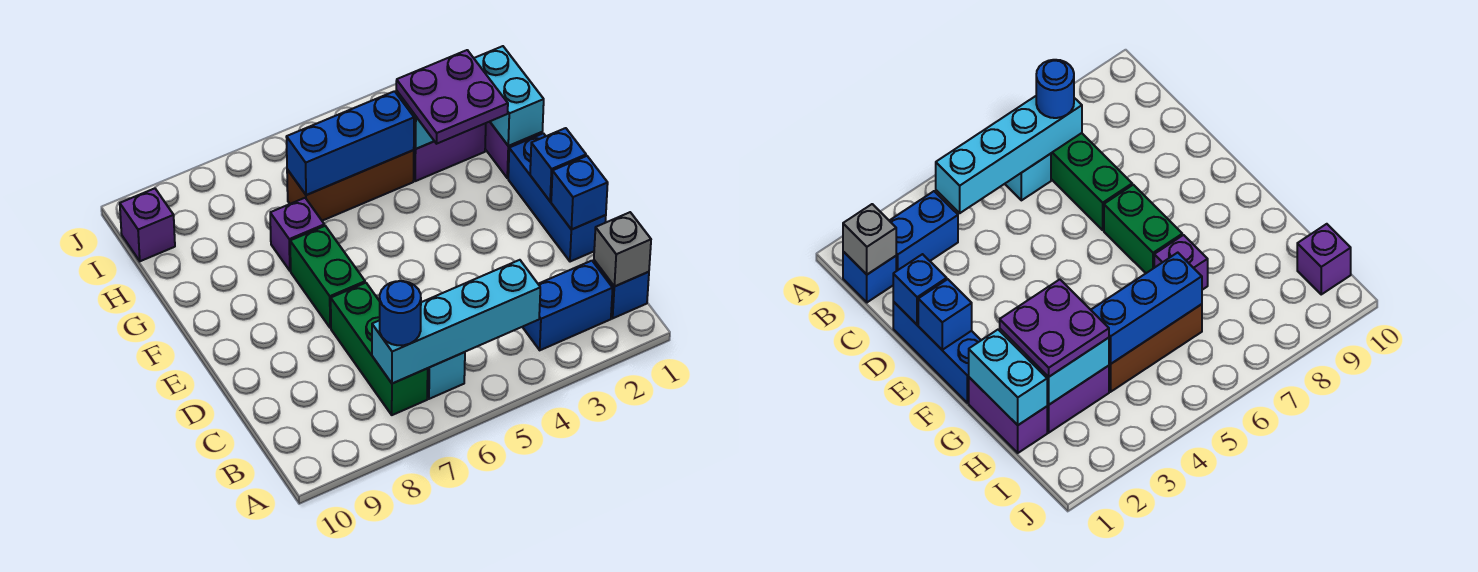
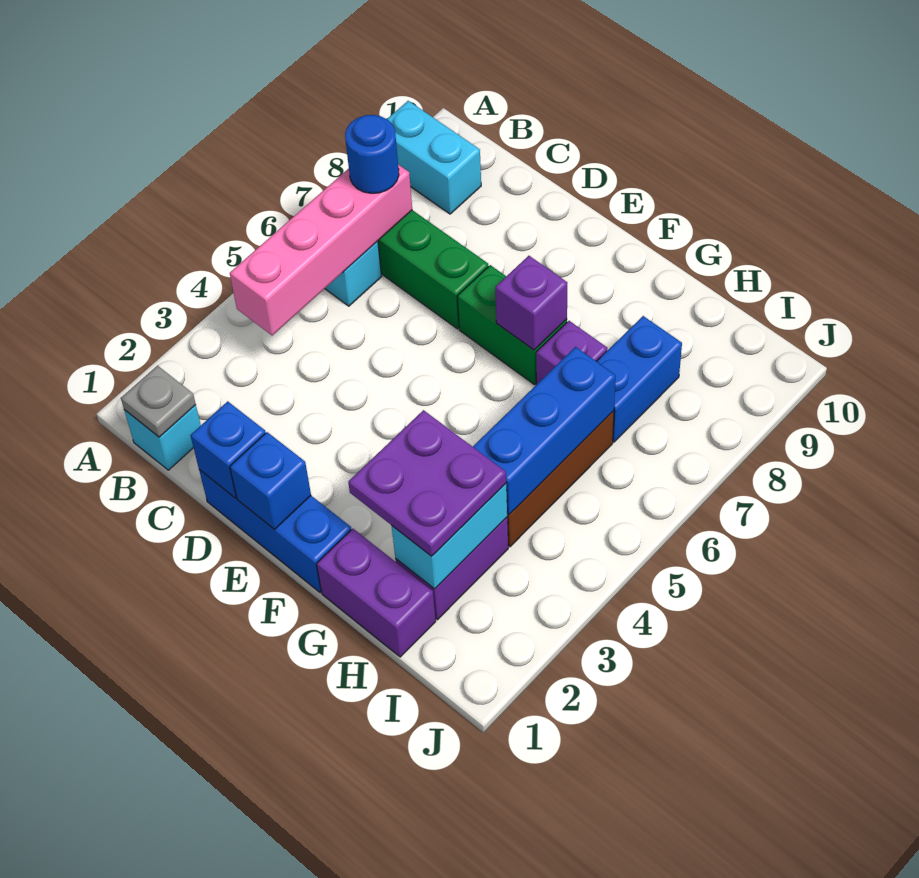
blue brick B1 level 1 -> cyan brick B1 level 1
grey brick B1 level 2 -> grey plate B1 level 2
blue brick B2:B3 level 1 -> blue brick H7:H8 level 1
cyan brick B4:B7 level 2 -> pink brick B4:B7 level 2
cyan brick G1:H1 level 2 -> cyan brick A9:B9 level 1
purple brick I10 level 1 -> purple brick F7 level 2

